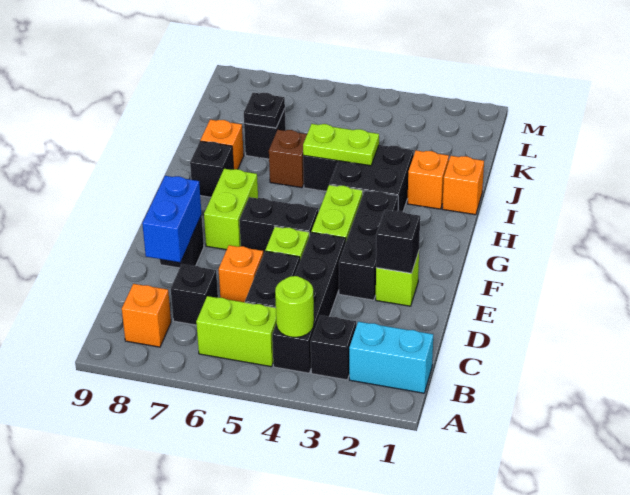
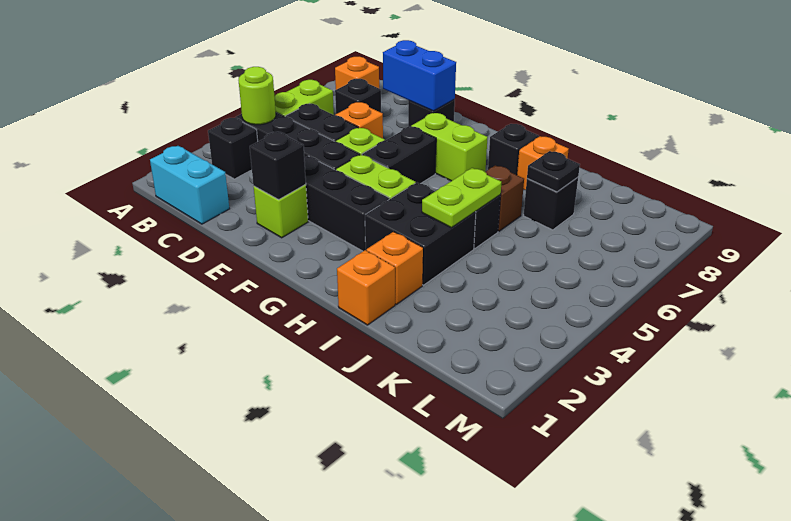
cyan brick B1:B2 level 1 -> cyan brick B1:C1 level 1

